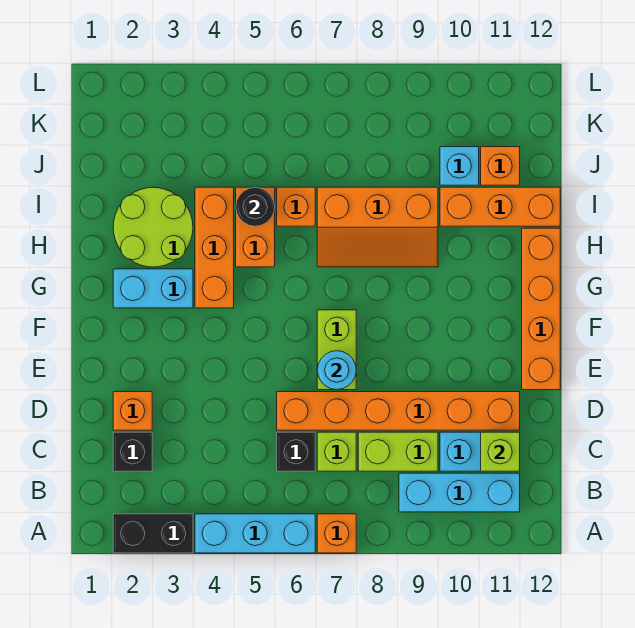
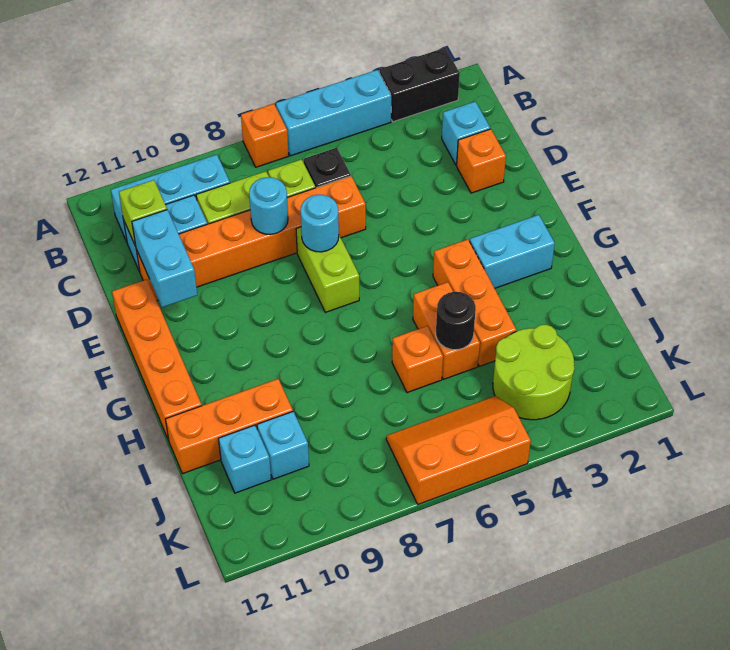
black brick C2 level 1 -> cyan brick C2 level 1
none -> cyan round brick D8 level 2
none -> cyan brick D11:E11 level 2
lime round brick H2:I3 level 1 -> lime round brick J3:K4 level 1
orange slope H7:I9 level 1 top I -> orange slope K5:L7 level 1 top L
orange brick J11 level 1 -> cyan brick J11 level 1

